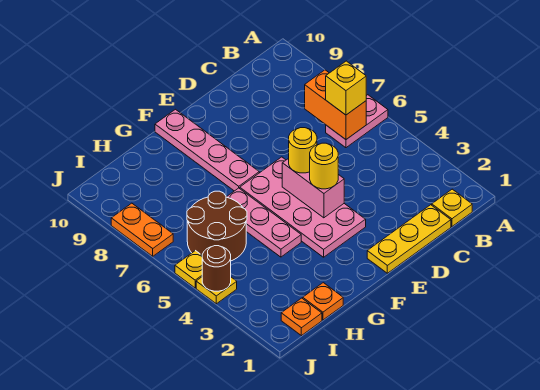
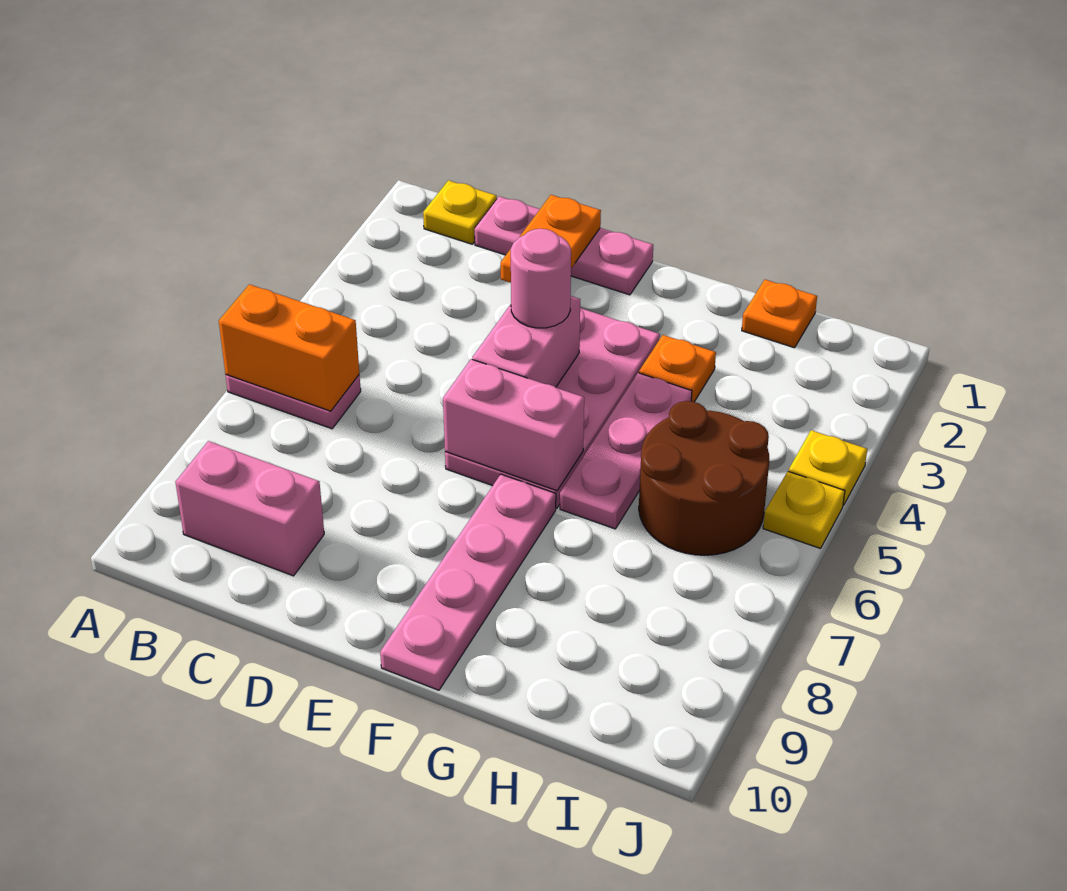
orange brick B6:B7 level 2 -> orange brick A6:B6 level 2
yellow brick B6 level 3 -> none
none -> pink brick B9:C9 level 1
yellow plate C1:E1 level 1 -> pink plate C1:E1 level 1
yellow round brick E4 level 3 -> pink round brick E4 level 3
yellow round brick E5 level 3 -> none
none -> pink brick E6:F6 level 2
orange plate I1 level 1 -> orange plate G3 level 1
brown round brick J4 level 2 -> none
orange plate J7:J8 level 1 -> orange plate D1:D2 level 2

